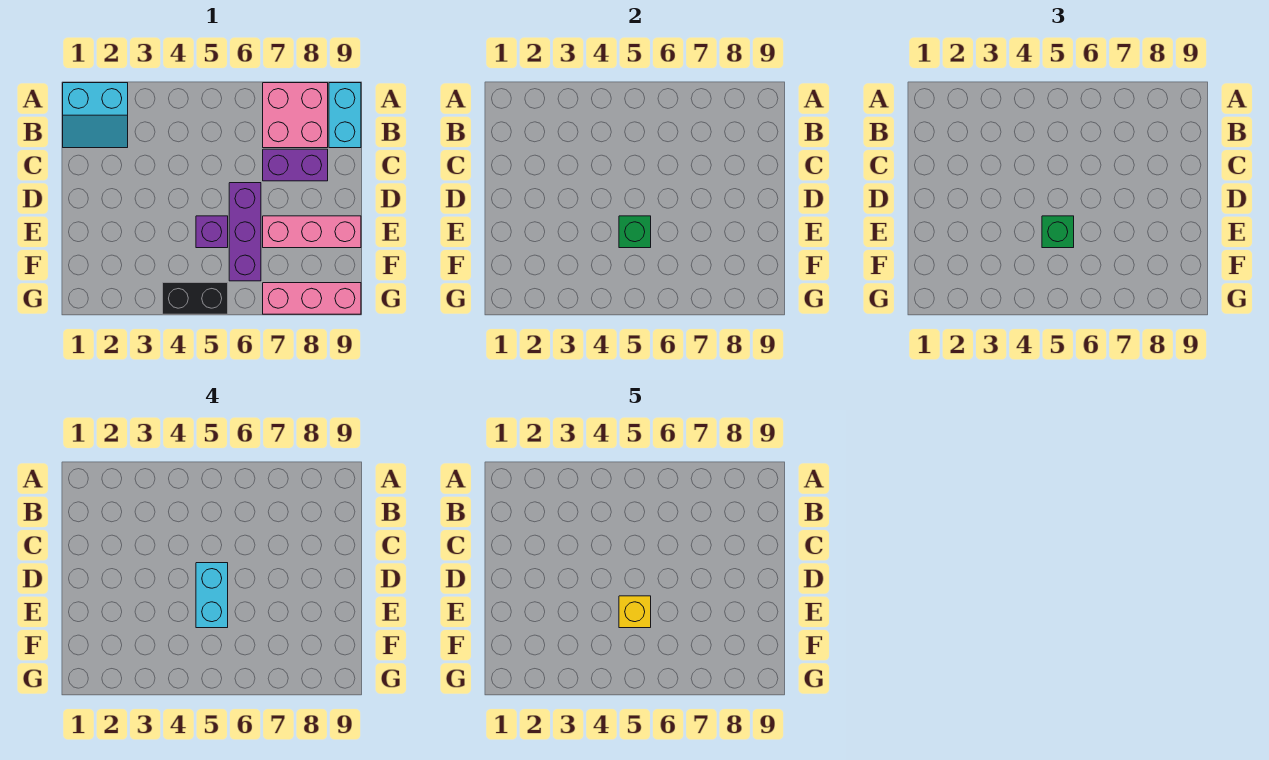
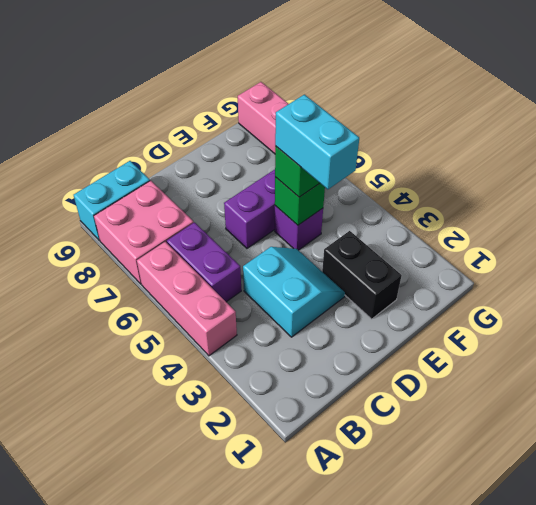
cyan slope A1:B2 level 1 top A -> cyan slope C3:D4 level 1 top C
purple brick C7:C8 level 1 -> purple brick B5:B6 level 1
cyan brick D5:E5 level 4 -> cyan brick E4:E5 level 4
yellow brick E5 level 5 -> none
pink brick E7:E9 level 1 -> pink brick A4:A6 level 1
black brick G4:G5 level 1 -> black brick E2:E3 level 1

